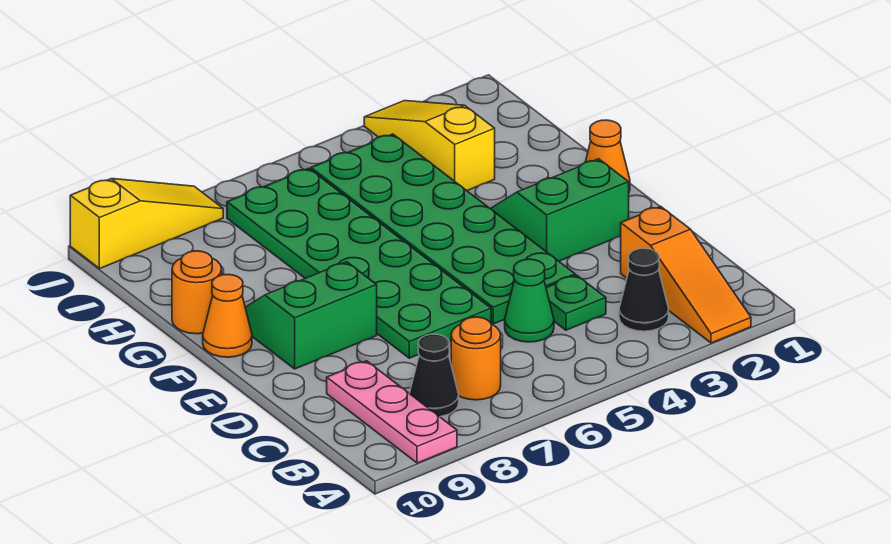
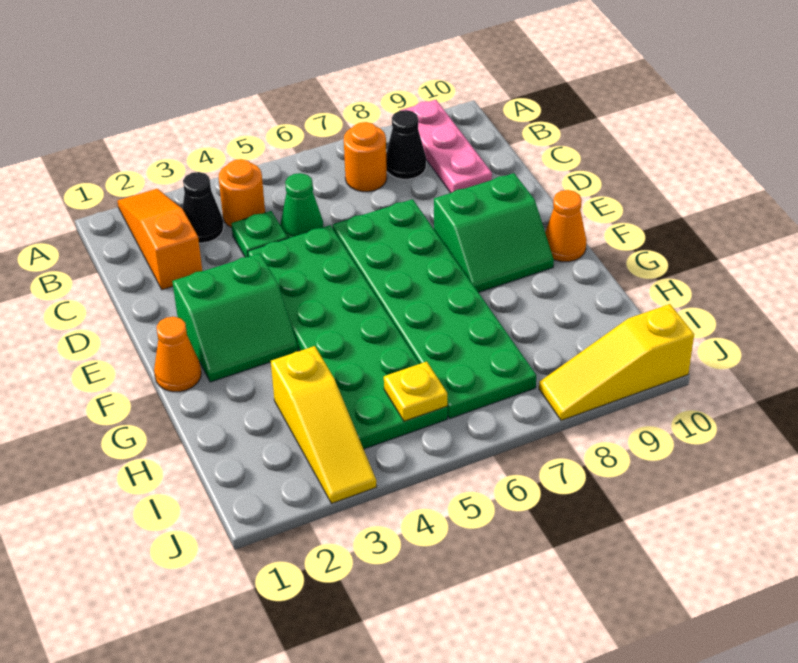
orange round brick G10 level 1 -> orange round brick B4 level 1
none -> yellow plate I5 level 2

